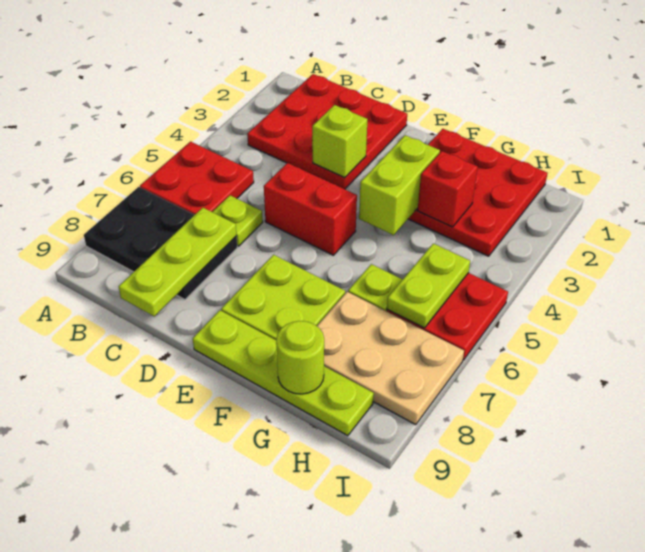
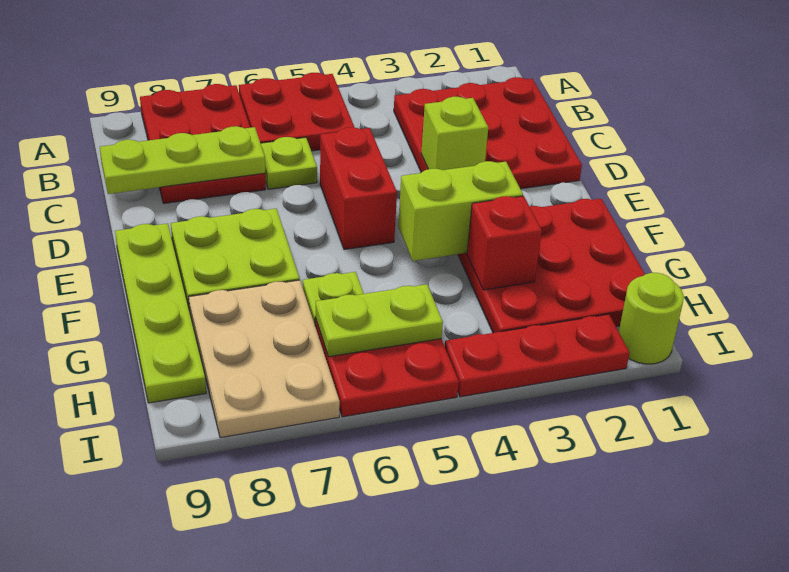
black plate A7:C8 level 1 -> red plate A7:C8 level 1
lime round brick G9 level 2 -> lime round brick I1 level 1
none -> red plate I2:I4 level 1

